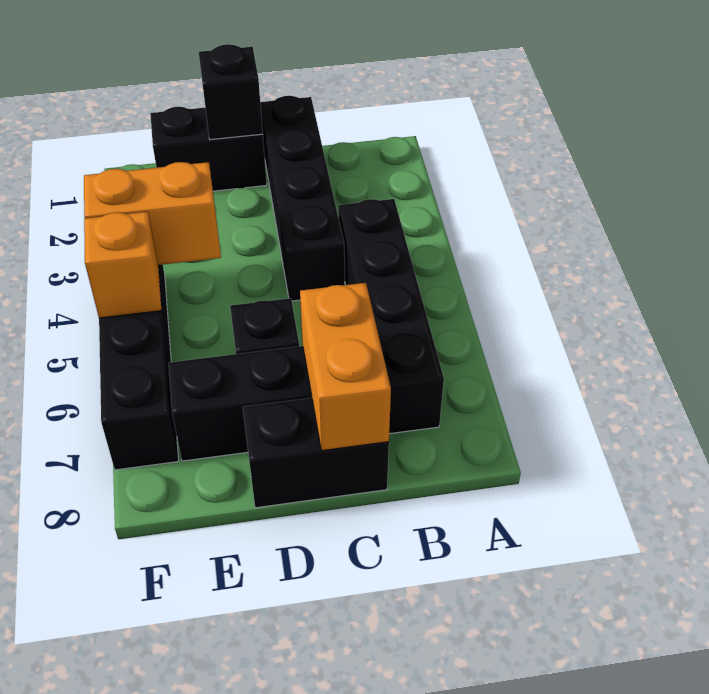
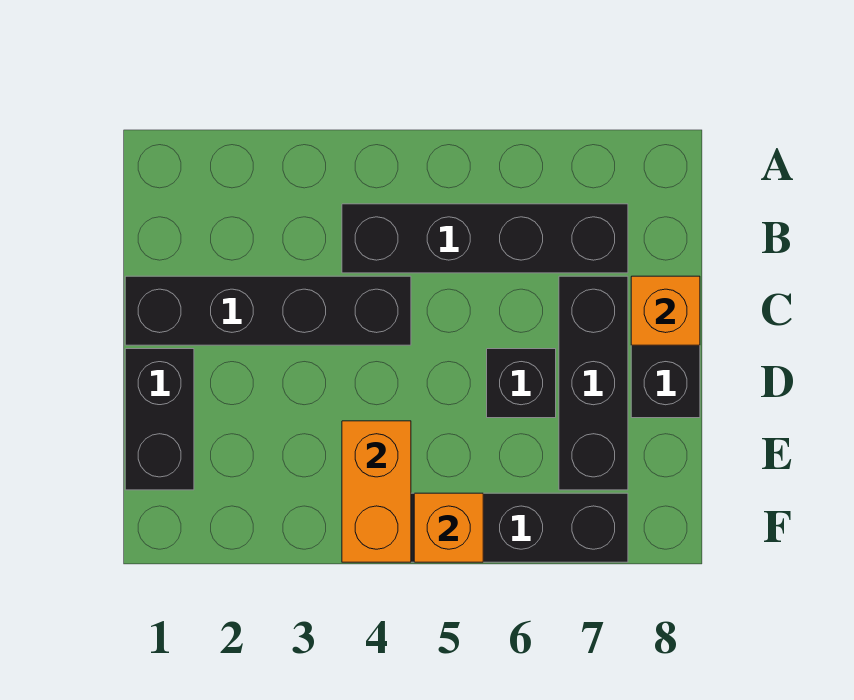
orange brick C7:C8 level 2 -> orange brick C8 level 2
black brick D1 level 2 -> none

